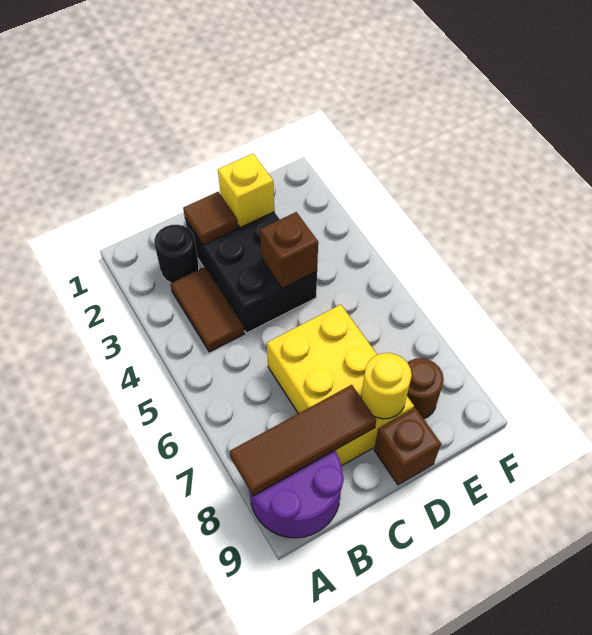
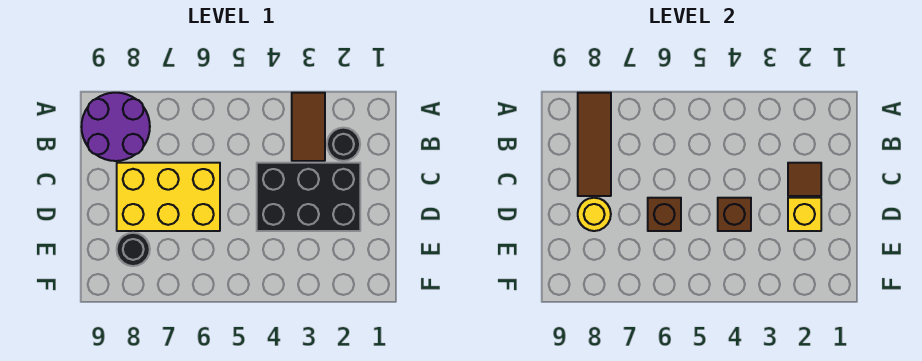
brown tile B3:B4 level 1 -> brown tile A3:B3 level 1
brown brick D9 level 1 -> brown brick D6 level 2
brown round brick E8 level 1 -> black round brick E8 level 1

